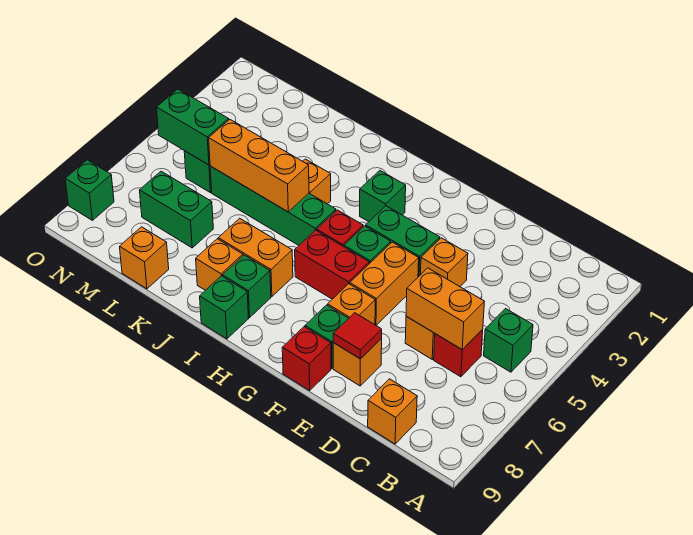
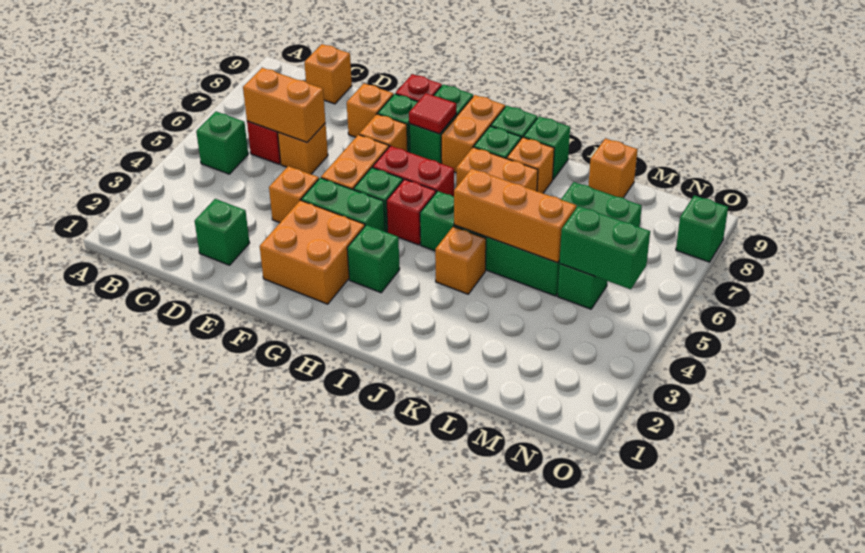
none -> green brick D2 level 1
red tile E8 level 2 -> red tile G8 level 2
none -> orange brick F2:G3 level 1
none -> green brick G8:G9 level 1
none -> orange brick H8:H9 level 1
none -> green brick J9 level 1

